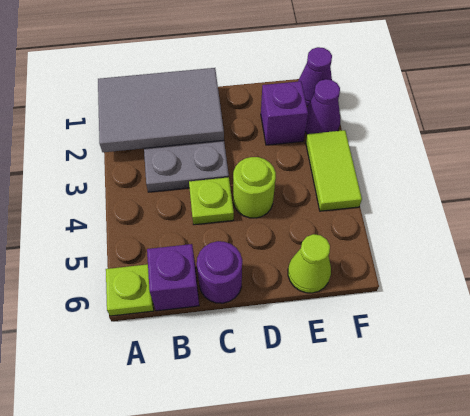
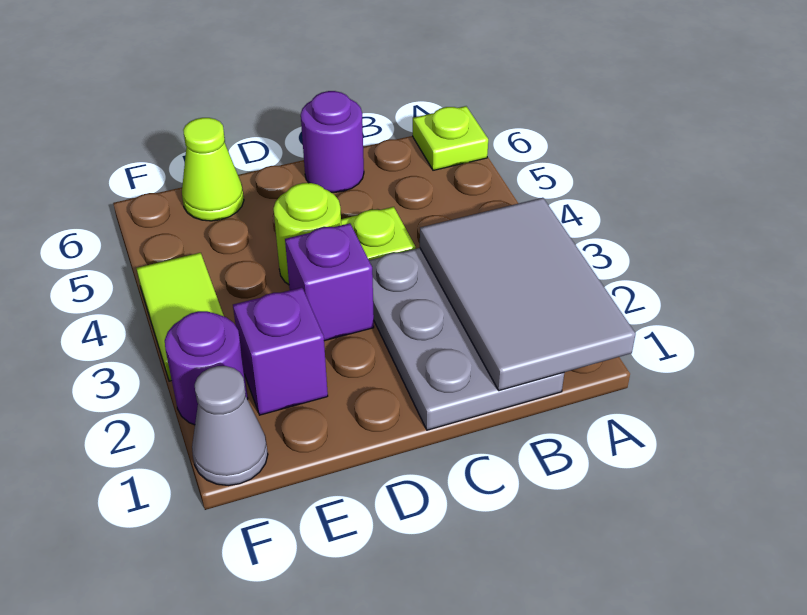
grey tile A1:C2 level 2 -> grey tile A1:B3 level 2
purple brick B6 level 1 -> purple brick D3 level 1
purple cone F1 level 1 -> grey cone F1 level 1
purple cone F2 level 1 -> purple round brick F2 level 1

